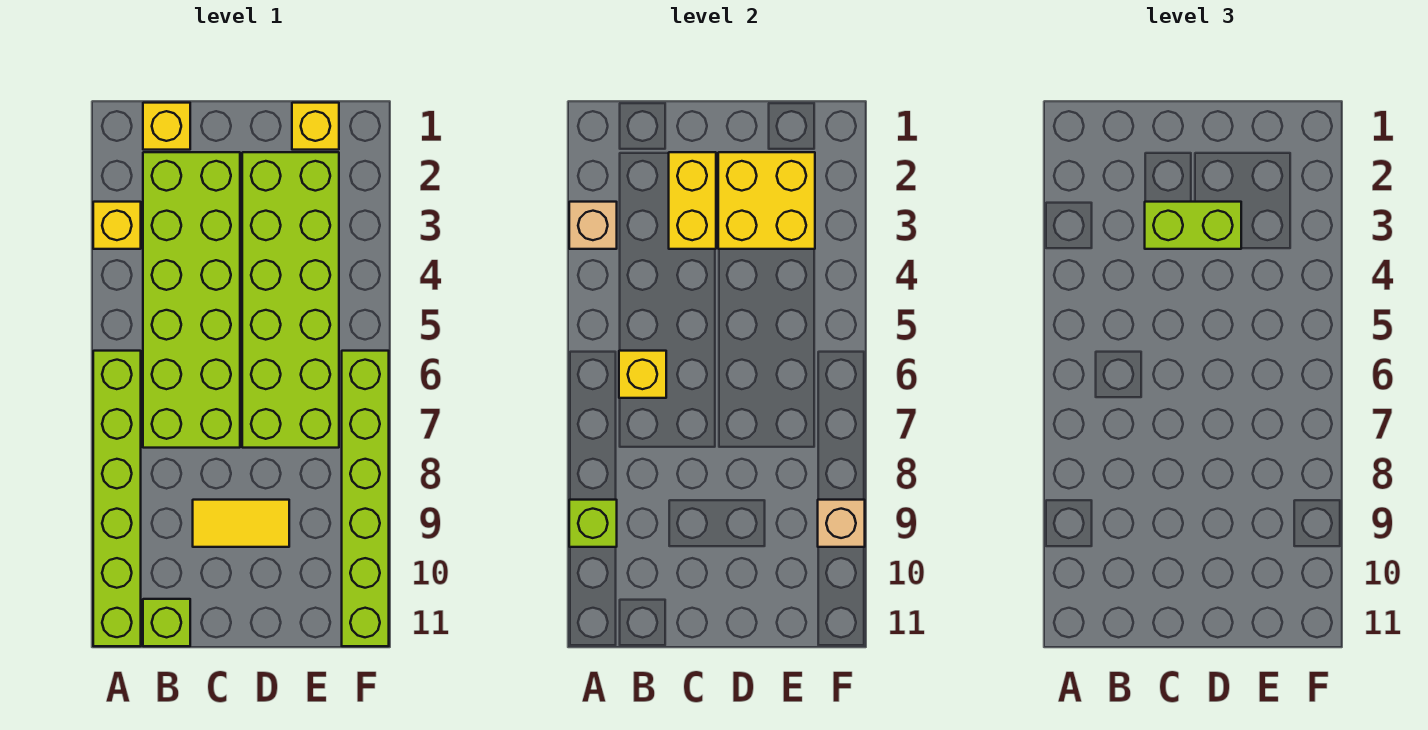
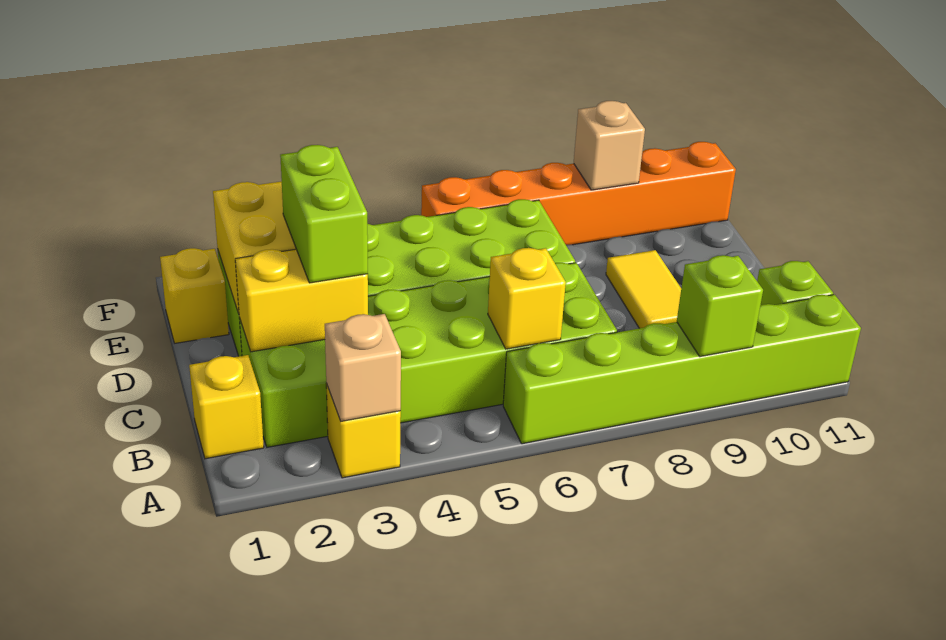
lime brick F6:F11 level 1 -> orange brick F6:F11 level 1

